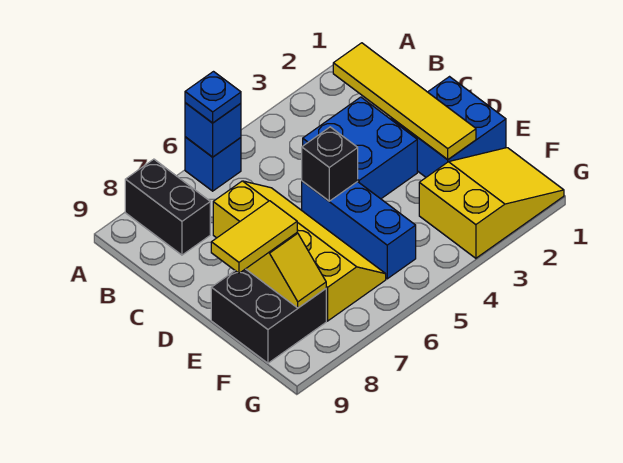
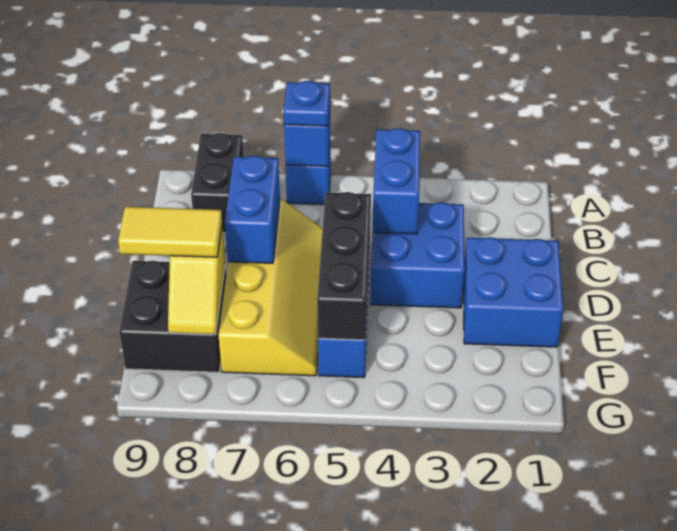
yellow tile B2:E2 level 2 -> none
none -> blue brick B4:C4 level 2
none -> blue brick C7:D7 level 2
black brick D5 level 2 -> black brick D5:F5 level 2
yellow slope F1:G3 level 1 top 3 -> none

